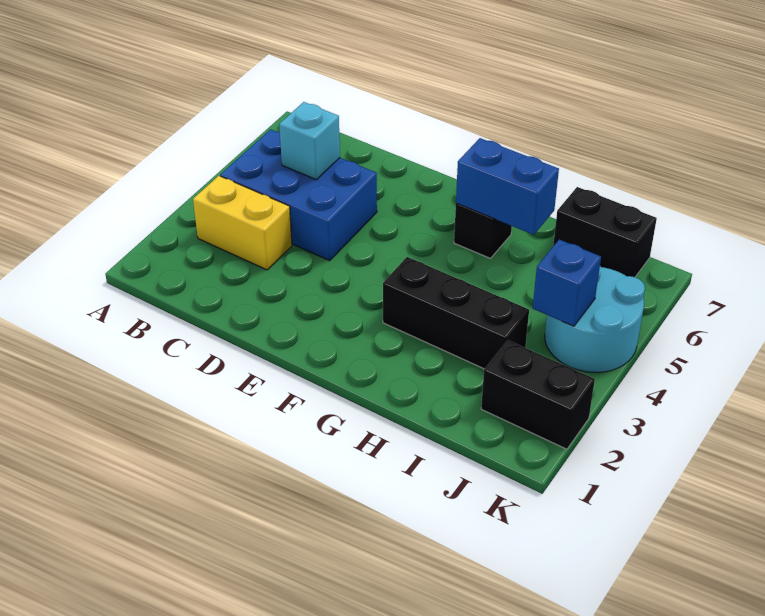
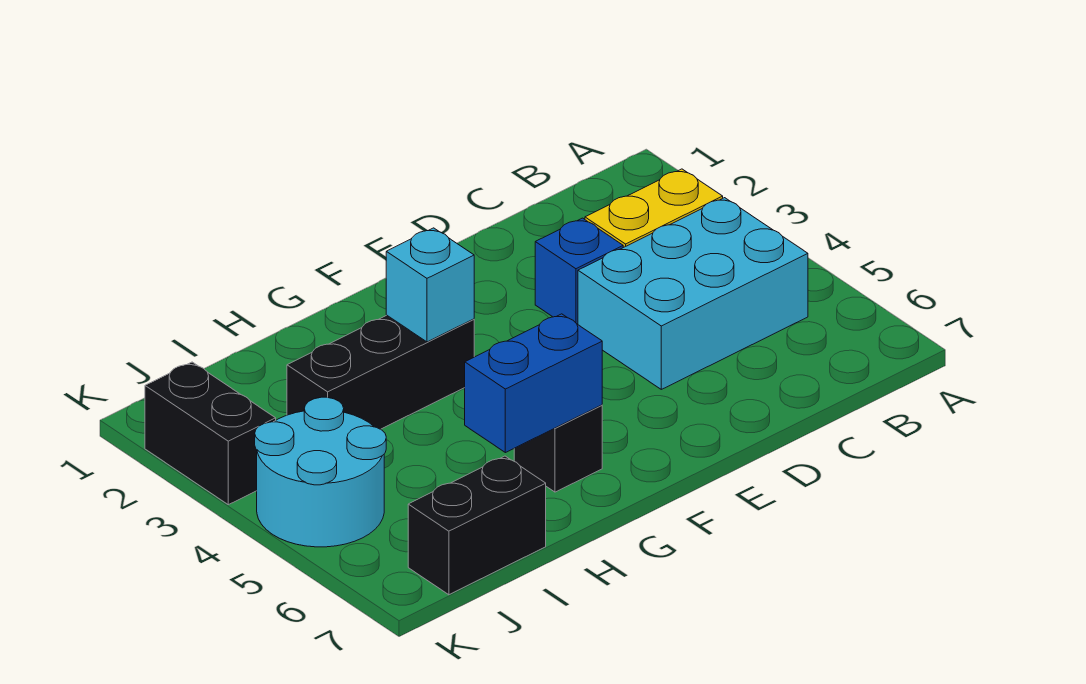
blue brick B4:D5 level 1 -> cyan brick B4:D5 level 1
cyan brick C5 level 2 -> cyan brick G3 level 2
black brick J2:K2 level 1 -> black brick K2:K3 level 1
blue brick J4 level 2 -> blue brick D3 level 1

